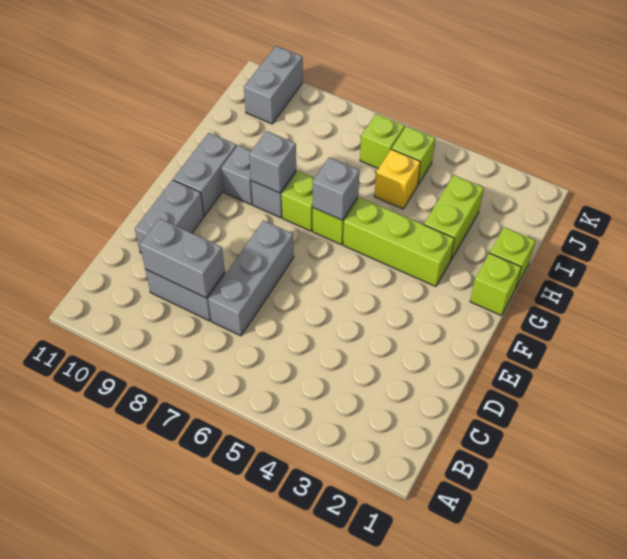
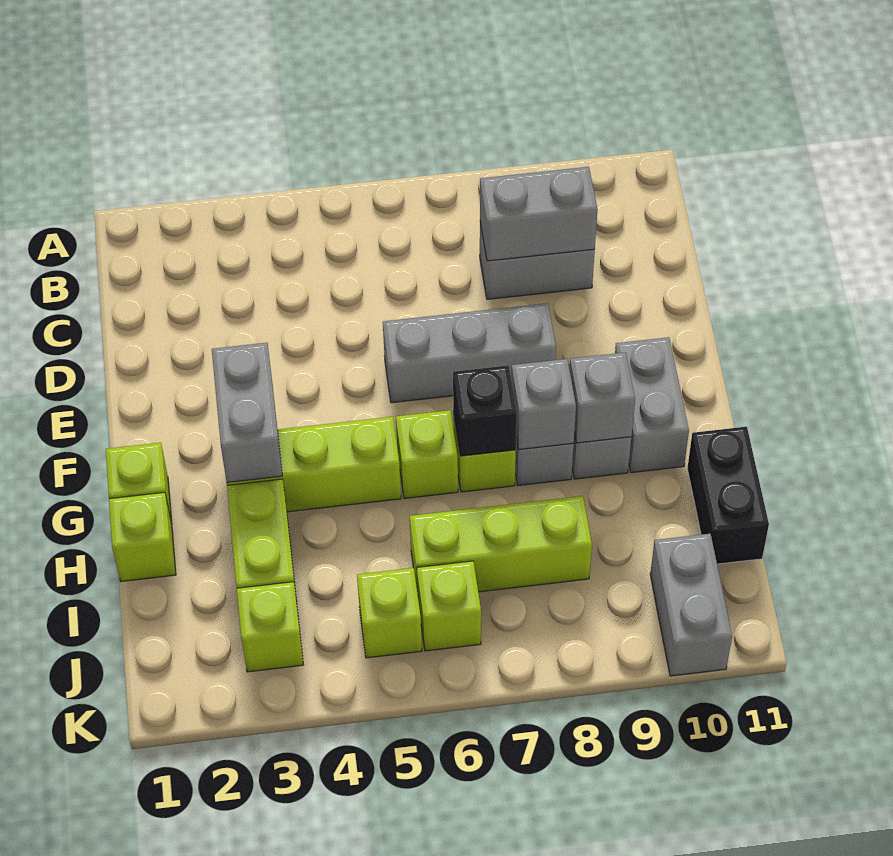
grey brick C7:E7 level 1 -> grey brick E6:E8 level 1
grey brick D10:E10 level 1 -> grey brick F3:G3 level 2
grey brick G6 level 2 -> grey brick G9 level 2
none -> black brick G7 level 2
none -> black brick H11:I11 level 1
yellow brick I5 level 1 -> none
none -> lime brick I6:I8 level 1
none -> lime brick J3 level 1

